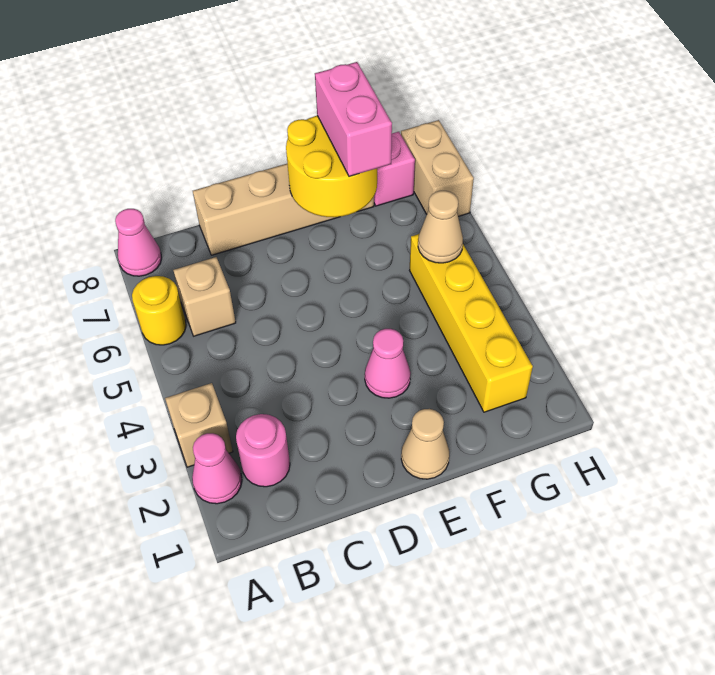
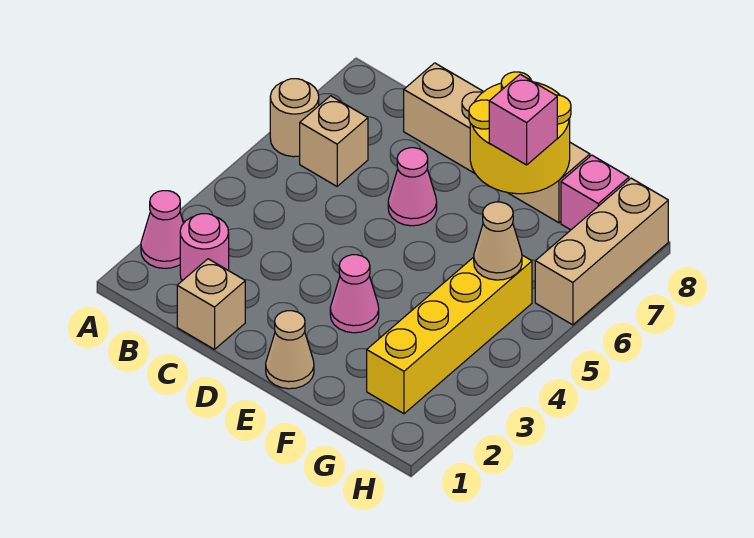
tan brick A3 level 1 -> tan brick C1 level 1
yellow round brick A6 level 1 -> tan round brick A6 level 1
pink cone A8 level 1 -> pink cone D6 level 1
pink brick F7:F8 level 3 -> pink brick F7 level 3
tan brick H7:H8 level 1 -> tan brick H6:H8 level 1

